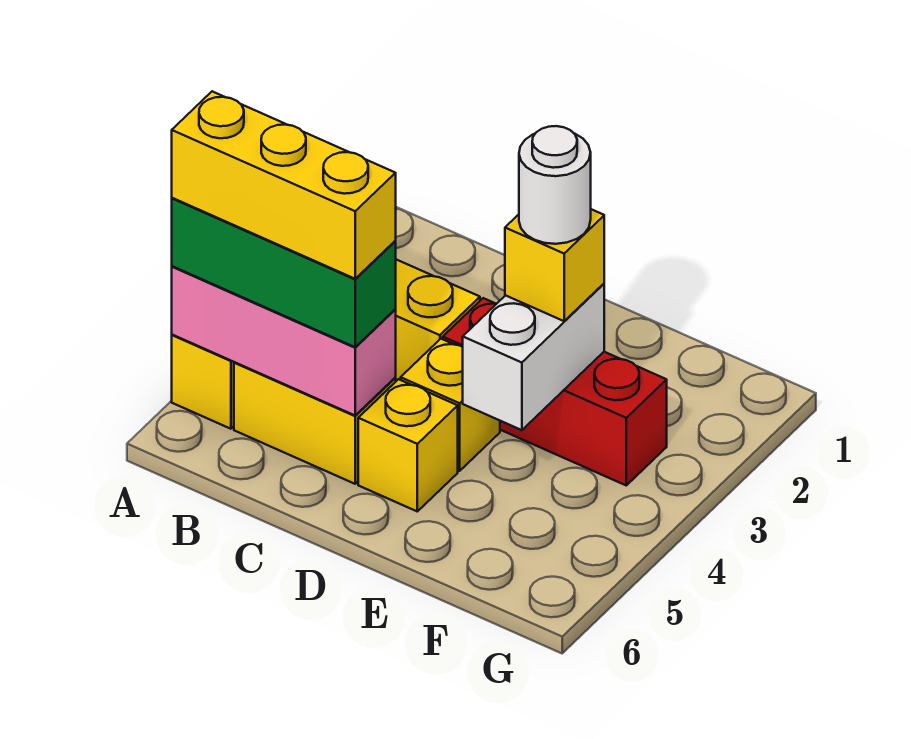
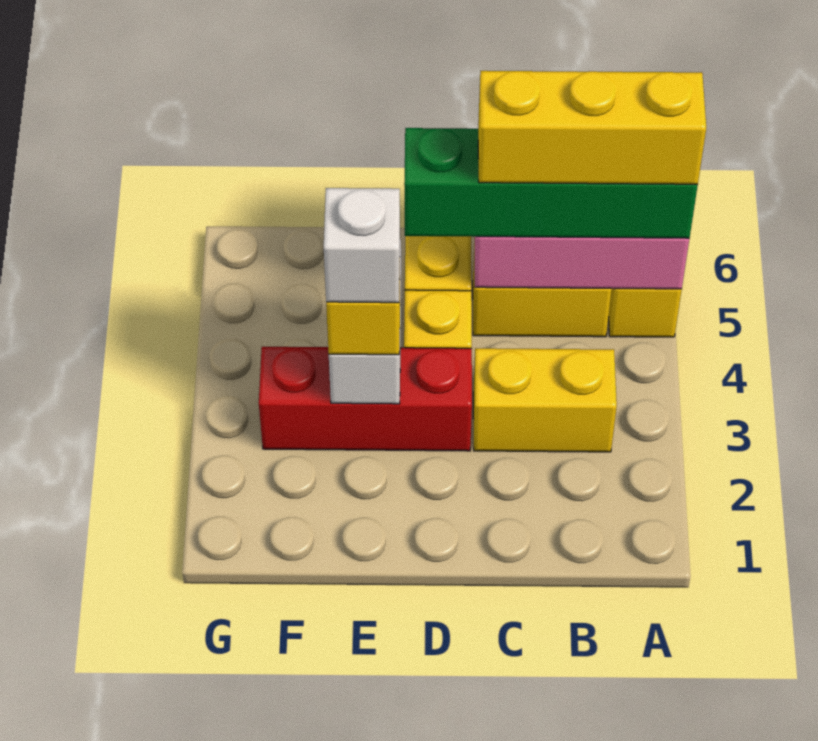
green brick A5:C5 level 3 -> green brick A5:D5 level 3
white round brick E3 level 4 -> white brick E3 level 4

